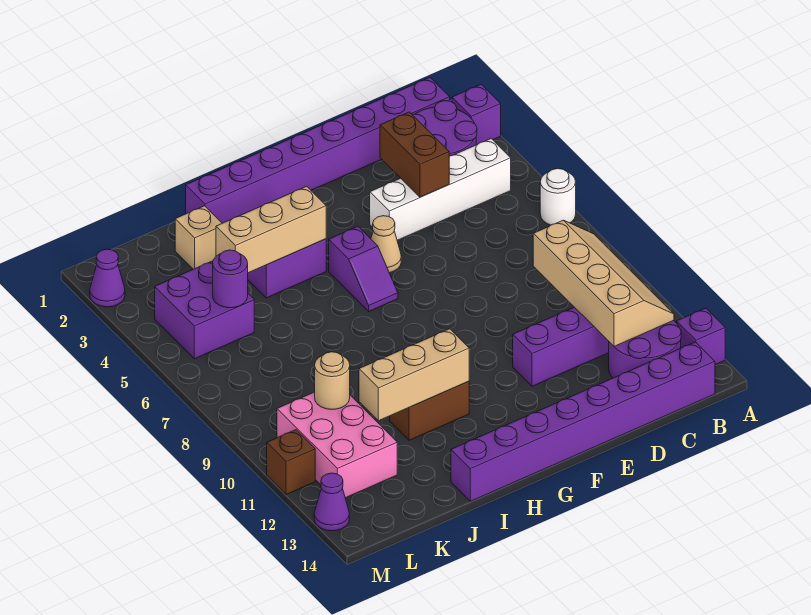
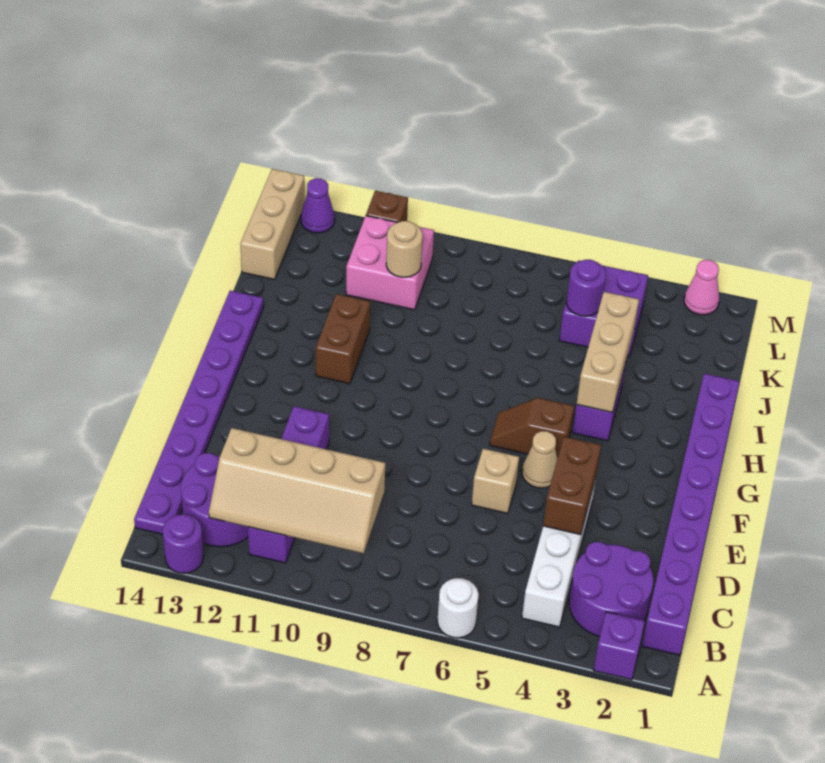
purple brick A13 level 1 -> purple round brick A13 level 1
purple brick B14:I14 level 1 -> purple plate B14:I14 level 1
brown brick D3:D4 level 2 -> brown brick D4:E4 level 2
purple slope G5:G6 level 1 top 5 -> brown slope G5:G6 level 1 top 5
tan brick H11:J11 level 2 -> tan brick K14:M14 level 1
tan brick J2 level 1 -> tan brick E6 level 1
pink brick K10:L12 level 1 -> pink brick K10:L11 level 1
purple cone M2 level 1 -> pink cone M2 level 1

